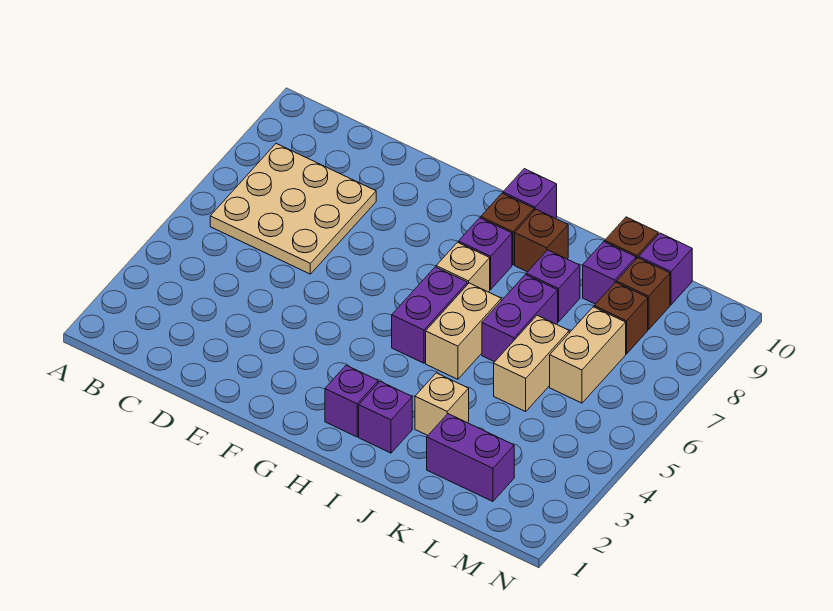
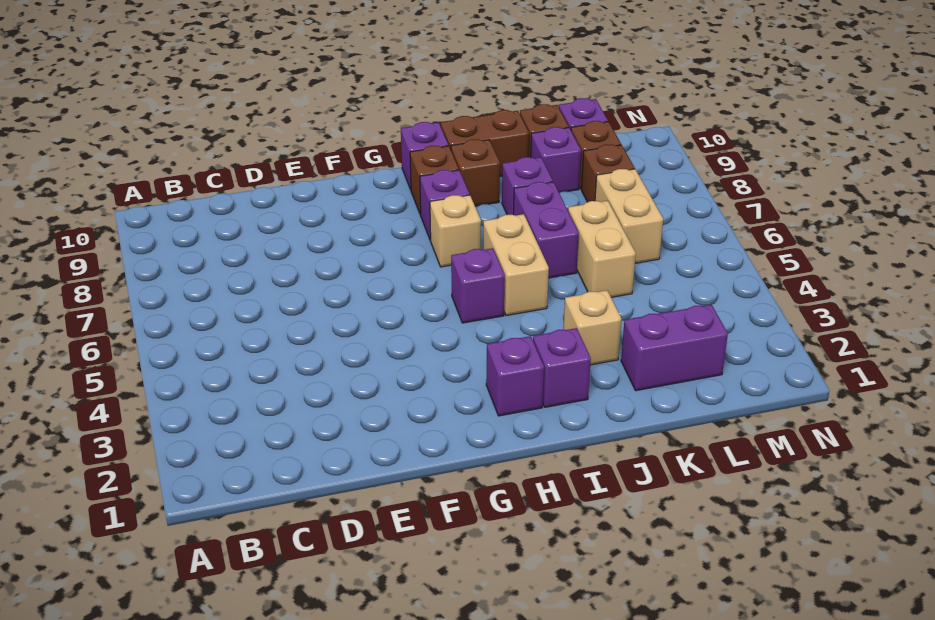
tan plate B6:D8 level 1 -> none
purple brick H5:H6 level 1 -> purple brick H5 level 1
none -> brown brick I10:J10 level 1

